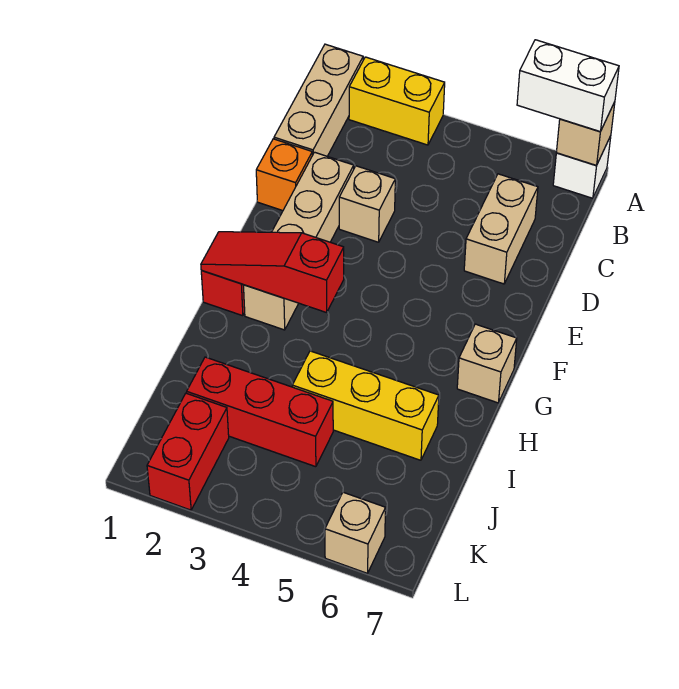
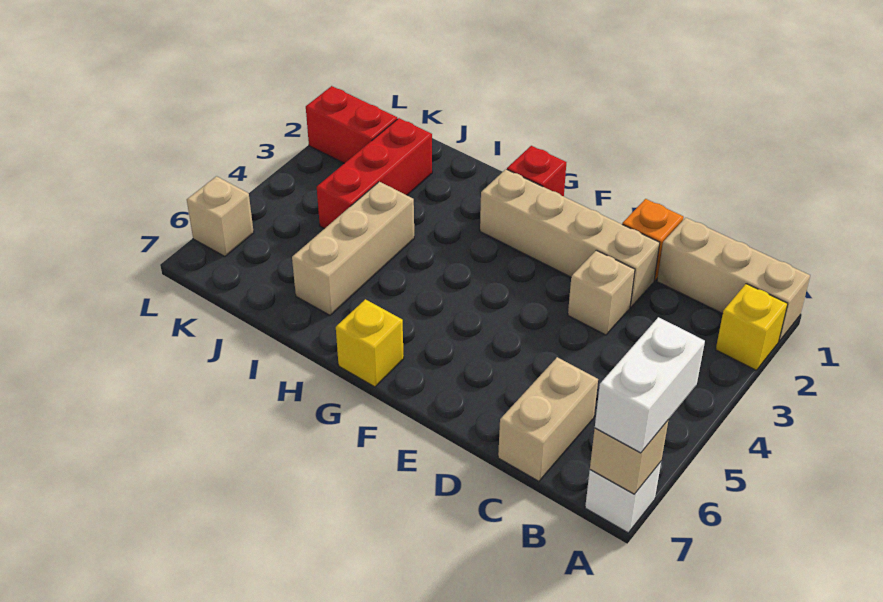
yellow brick A2:A3 level 1 -> yellow brick A2 level 1
tan brick C6:D6 level 1 -> tan brick C6:C7 level 1
red slope G1:G3 level 2 top 3 -> none
tan brick G7 level 1 -> yellow brick G7 level 1
yellow brick I4:I6 level 1 -> tan brick I4:I6 level 1

